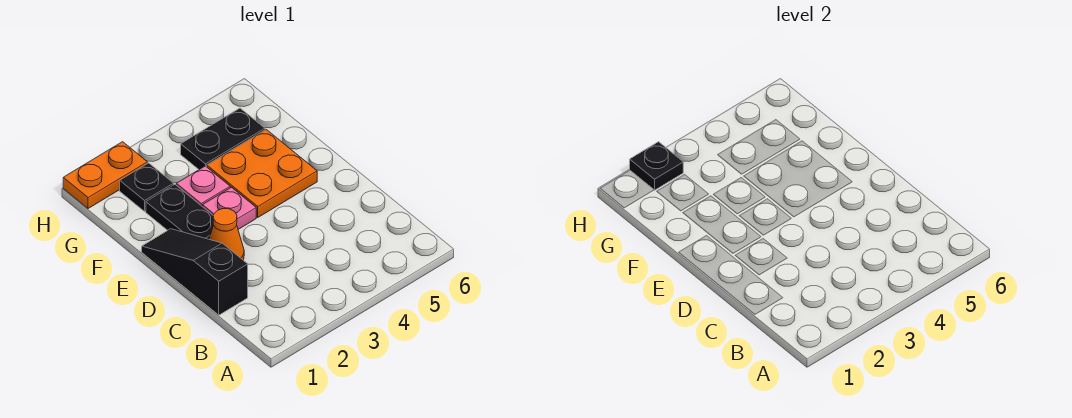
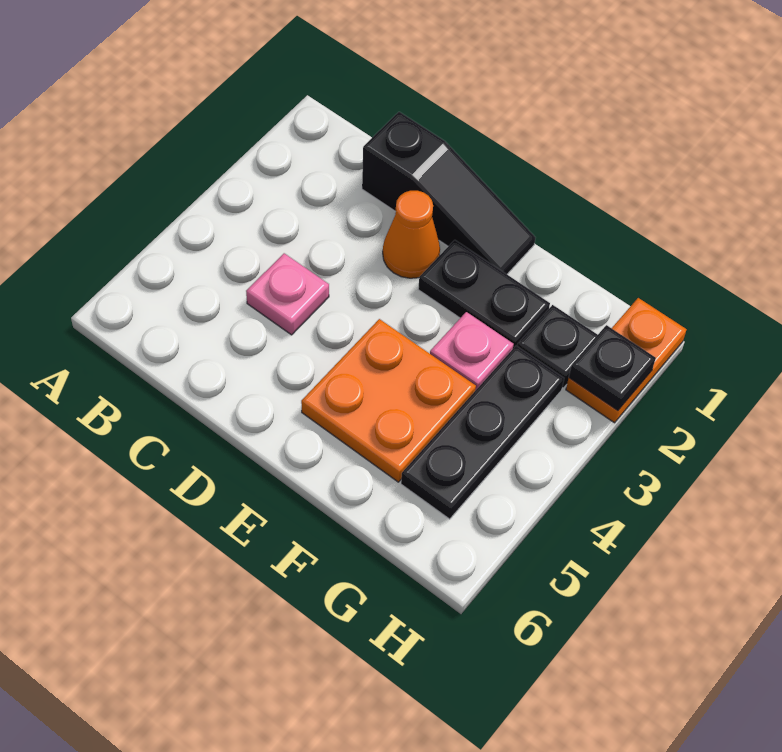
pink plate E3 level 1 -> pink plate C4 level 1
black plate G4:G5 level 1 -> black plate G3:G5 level 1

